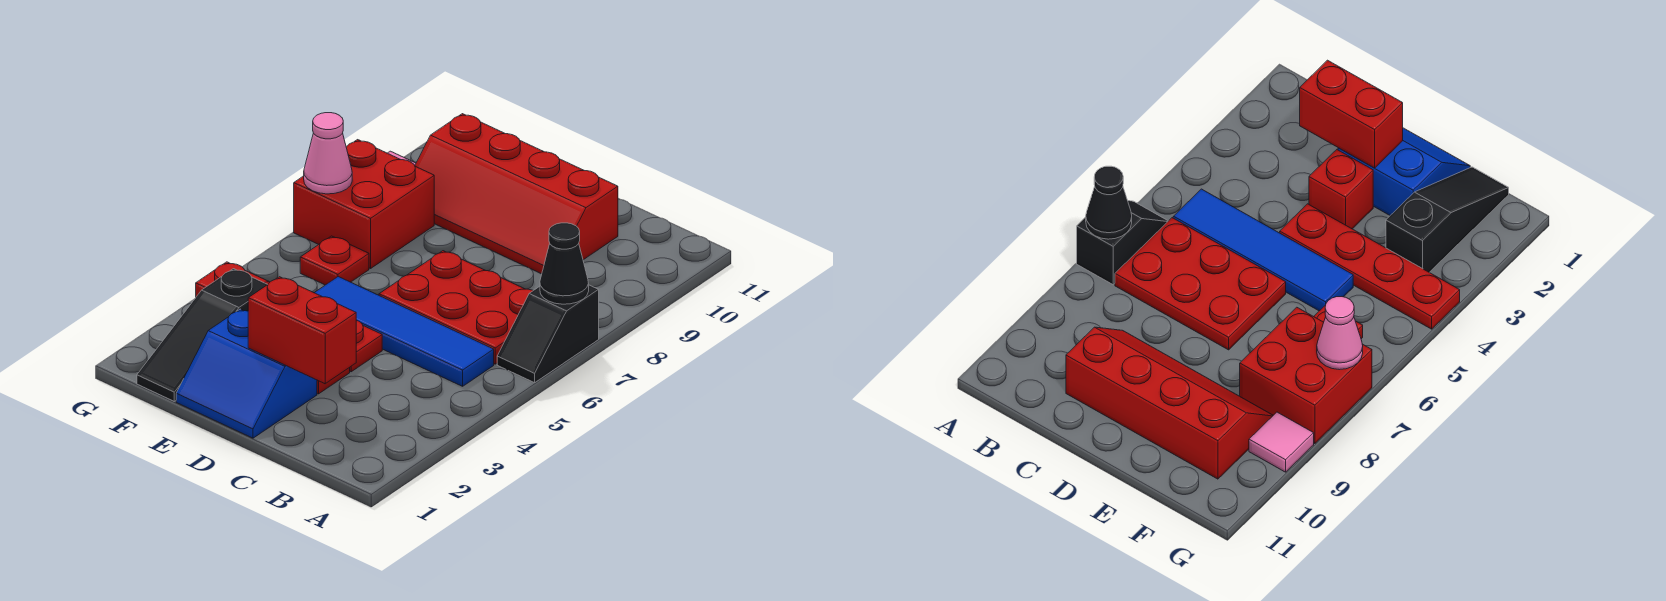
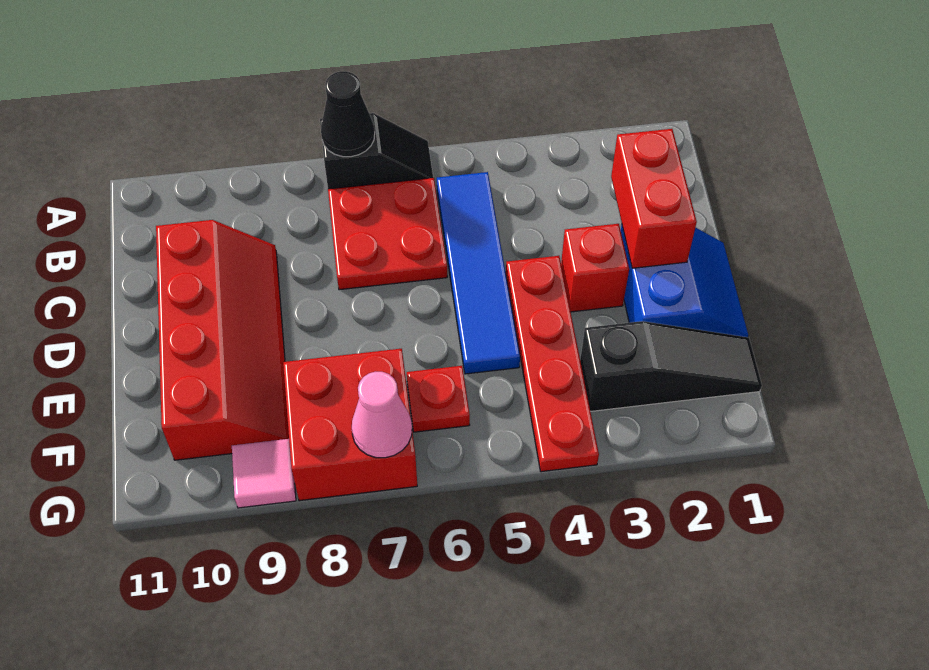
red plate B6:D7 level 1 -> red plate B6:C7 level 1

